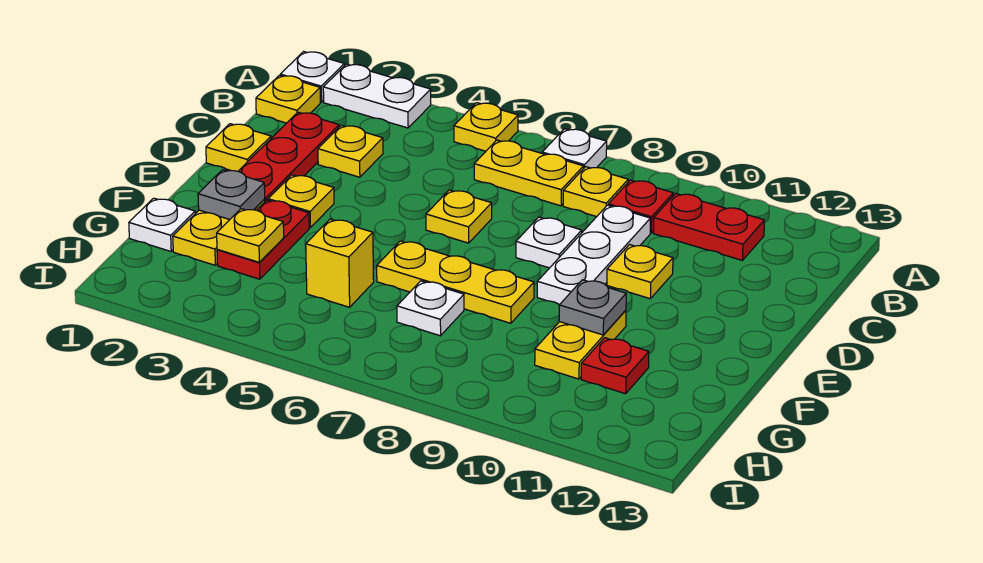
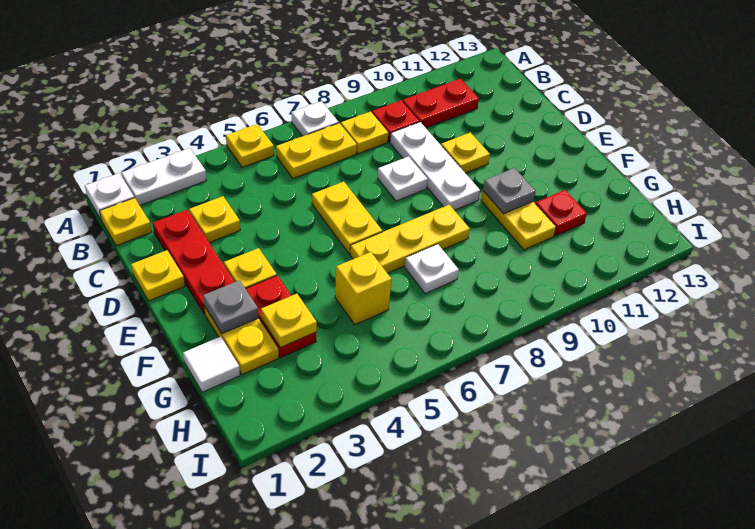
yellow plate D6 level 1 -> yellow plate D6:E6 level 1
white plate G1 level 1 -> white tile G1 level 1

